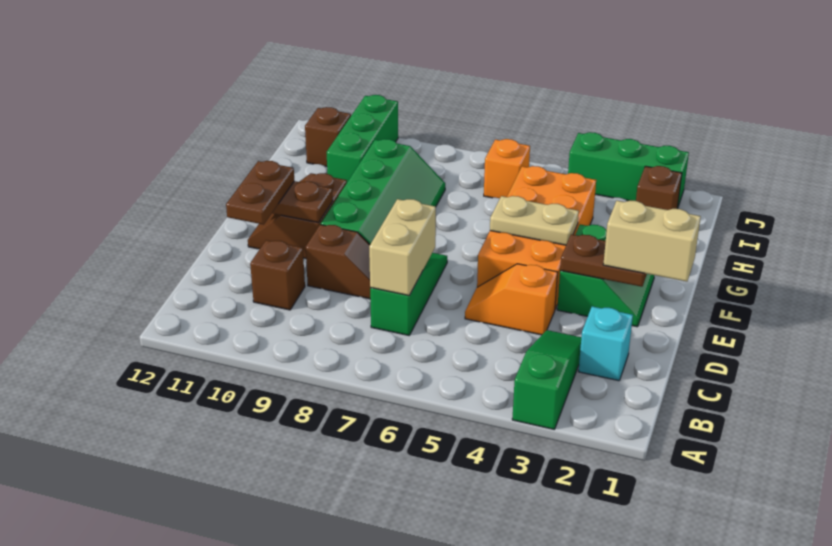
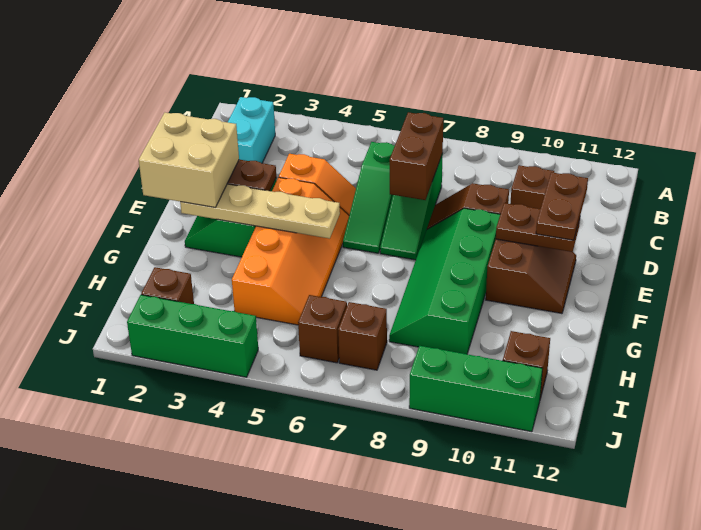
green slope A3:C3 level 1 top A -> green slope C6:E6 level 1 top C
cyan brick C2 level 1 -> cyan brick B2:C2 level 1
tan brick C7:D7 level 2 -> brown brick C7:D7 level 2
tan brick E1:E2 level 3 -> tan brick E1:F2 level 3
orange brick E4:H5 level 1 -> orange slope E4:H5 level 1 top 4
tan plate F4:F5 level 2 -> tan plate F2:F5 level 2
green brick H10:J10 level 1 -> green brick J9:J11 level 1
orange brick I6 level 1 -> brown brick I6 level 1
none -> brown brick I7 level 1

